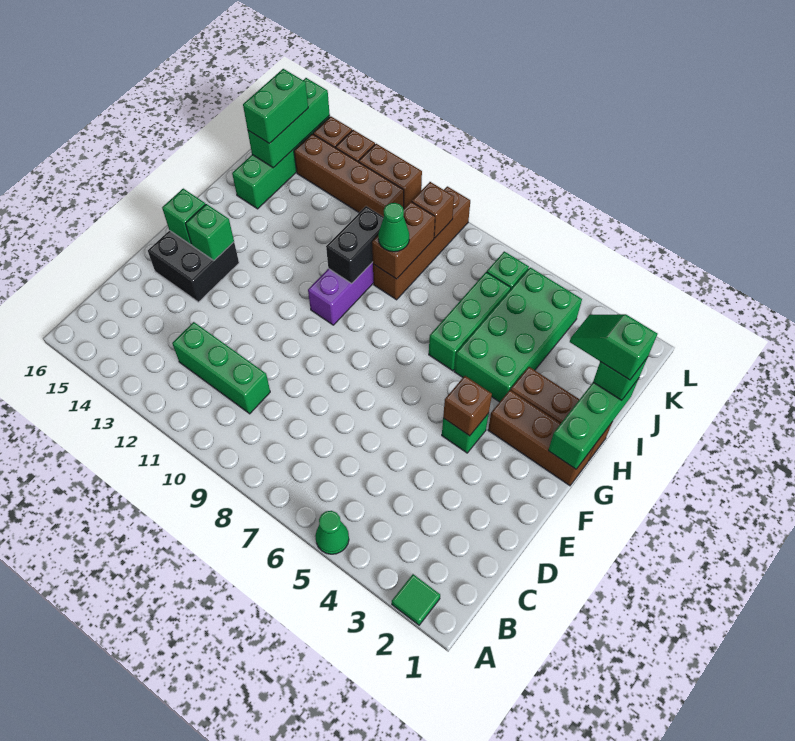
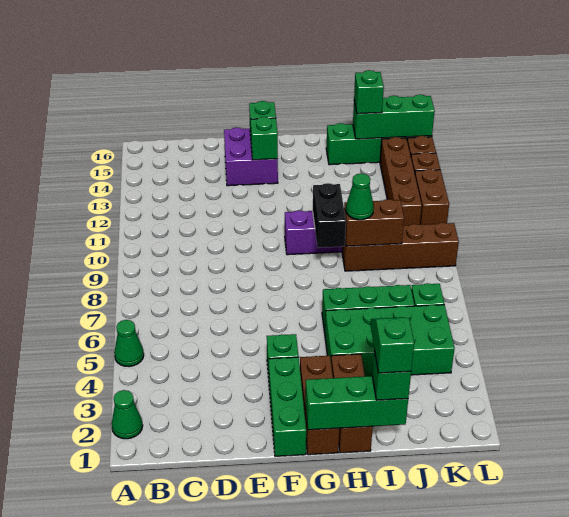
green tile A2 level 1 -> green cone A2 level 1
green brick C10:C12 level 1 -> green brick F1:F3 level 1
black brick E14:F15 level 1 -> purple brick E14:F15 level 1
brown brick F4 level 2 -> none
black brick H10:I10 level 2 -> black brick H9:H10 level 2
green brick J15:K15 level 3 -> green brick J15 level 3
brown brick K9 level 2 -> none

